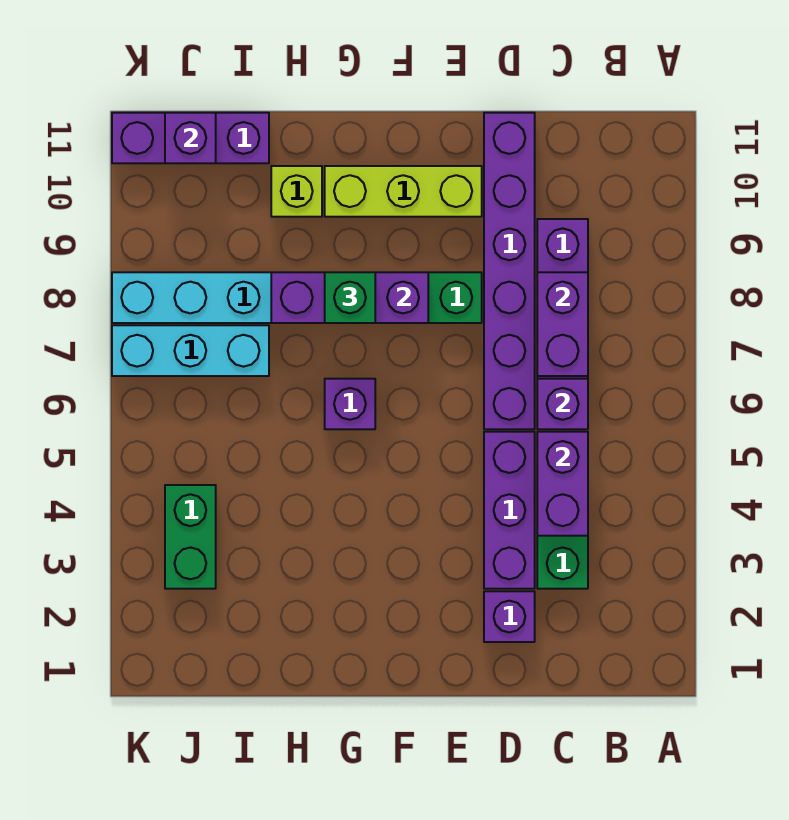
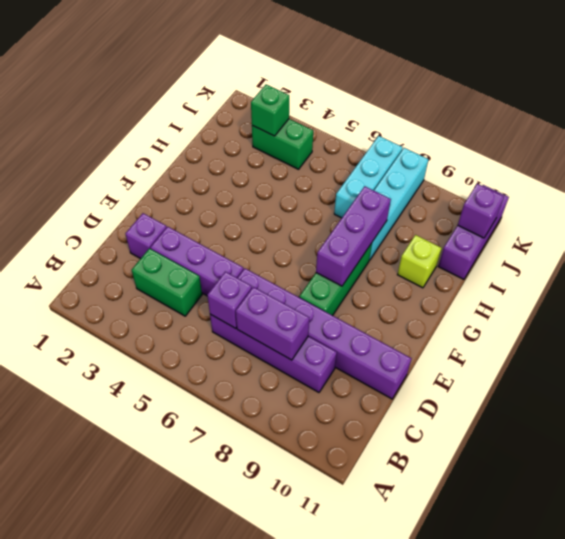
purple brick C4:C5 level 2 -> none
lime brick E10:G10 level 1 -> none
purple brick G6 level 1 -> none
green brick G8 level 3 -> green brick J3 level 2

